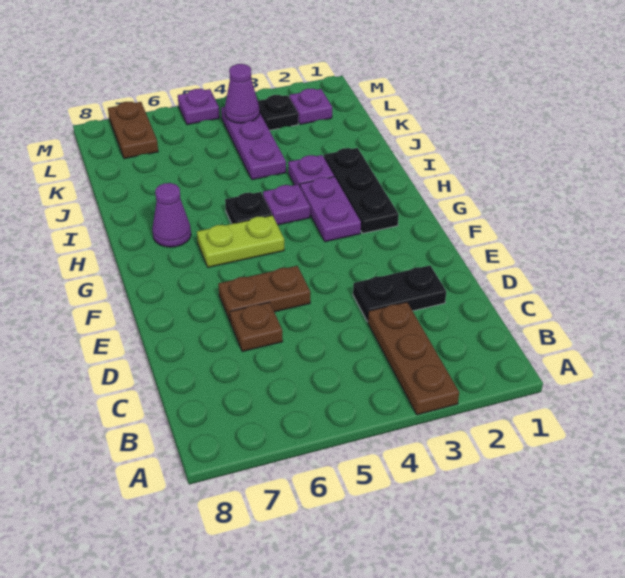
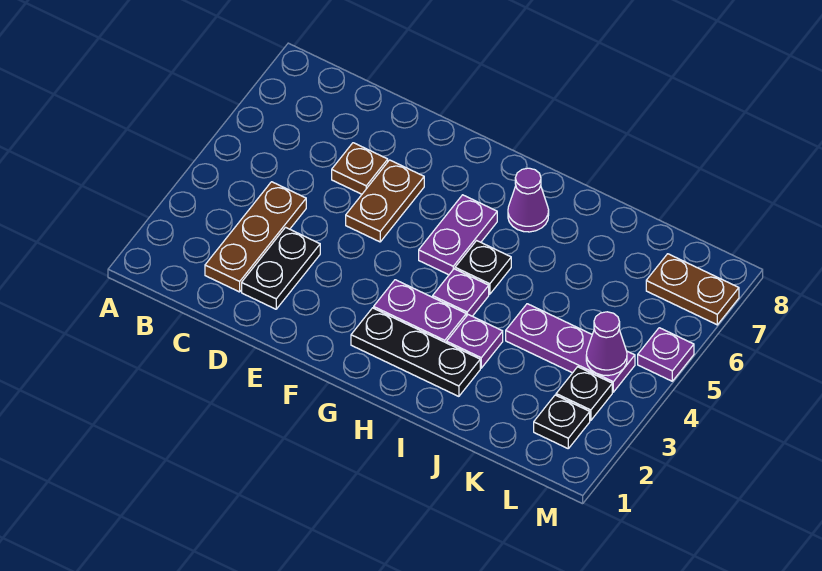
brown plate A3:C3 level 1 -> brown plate C2:C4 level 1
lime plate G5:G6 level 1 -> purple plate G5:G6 level 1
purple plate L2 level 1 -> black plate L2 level 1

